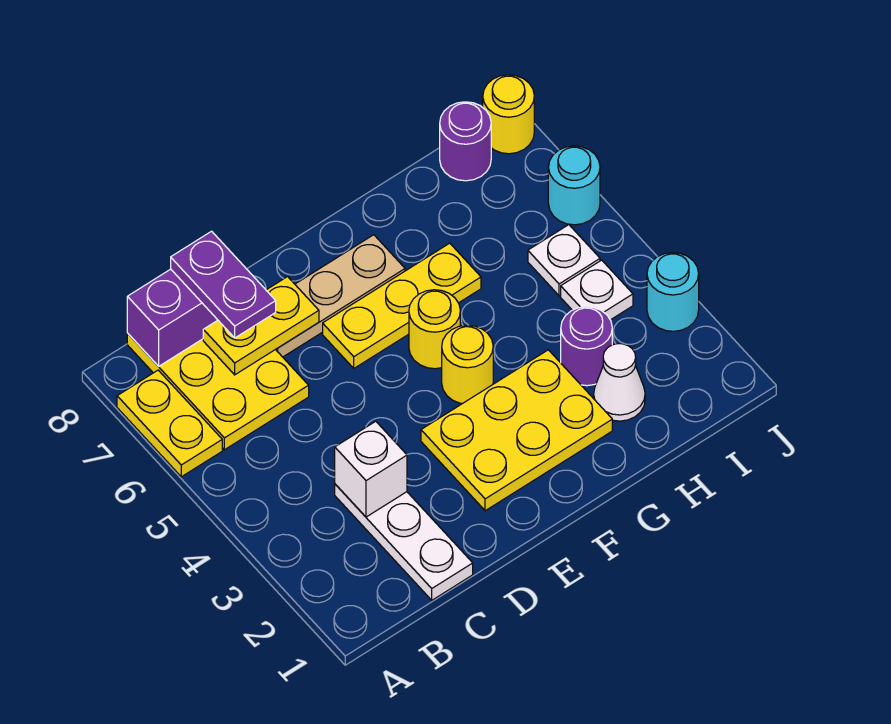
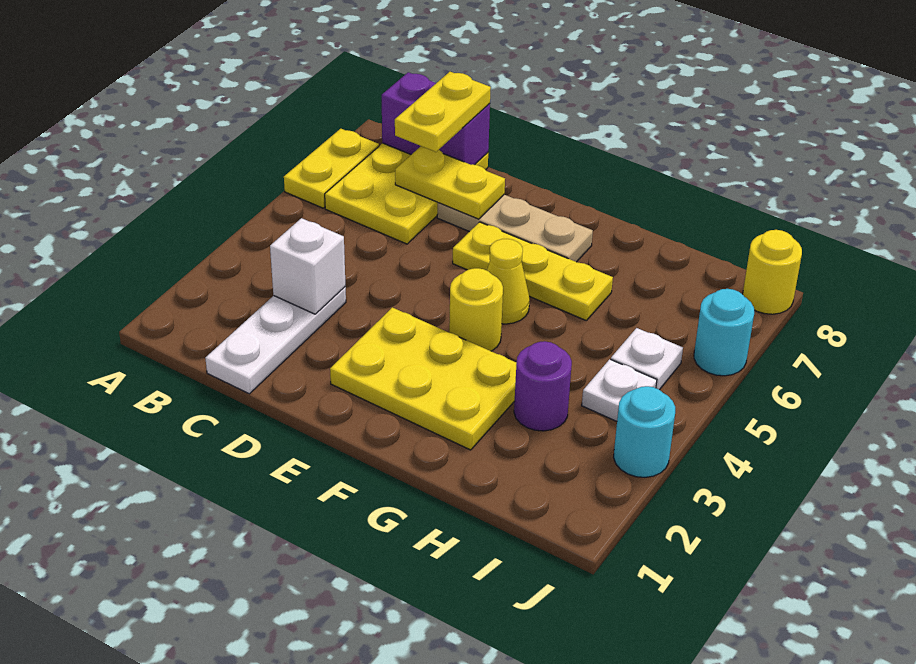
purple plate C7:C8 level 3 -> yellow plate C7:C8 level 3
yellow round brick F5 level 1 -> yellow cone F5 level 1
white cone H2 level 1 -> none
purple round brick I8 level 1 -> none

